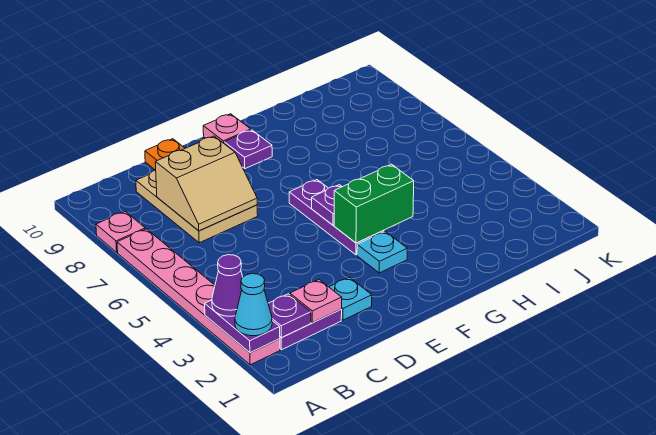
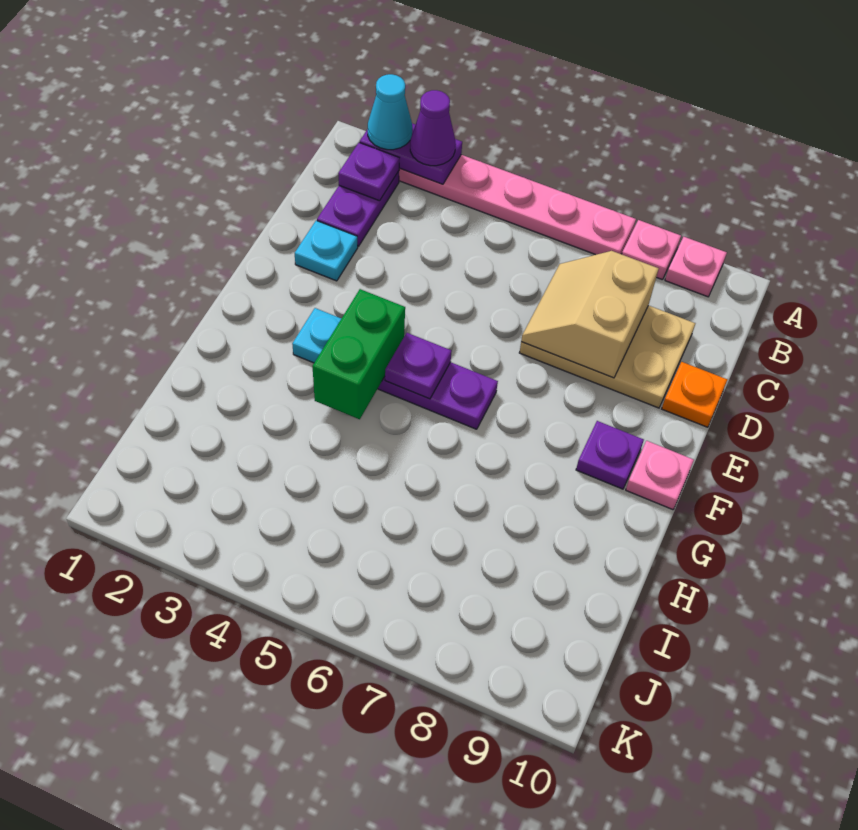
pink plate C2 level 2 -> pink plate A9 level 1

